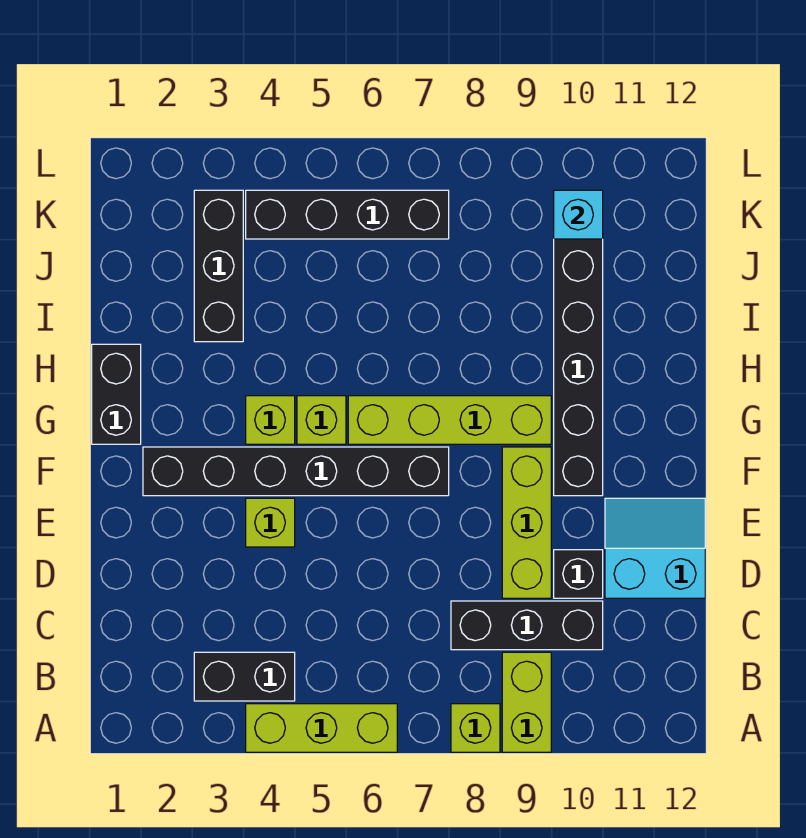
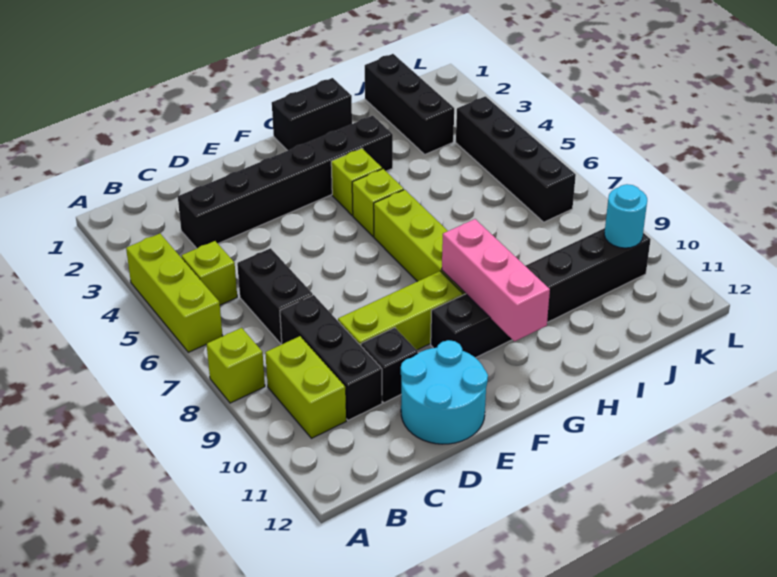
lime brick A9:B9 level 1 -> lime brick B9:B10 level 1
black brick B3:B4 level 1 -> black brick C6:C7 level 1
cyan slope D11:E12 level 1 top D -> cyan round brick D11:E12 level 1
lime brick E4 level 1 -> lime brick B5 level 1
black brick F2:F7 level 1 -> black brick C3:H3 level 1
none -> pink brick G9:G11 level 2
black brick I3:K3 level 1 -> black brick J1:J3 level 1
cyan brick K10 level 2 -> cyan round brick K10 level 2

